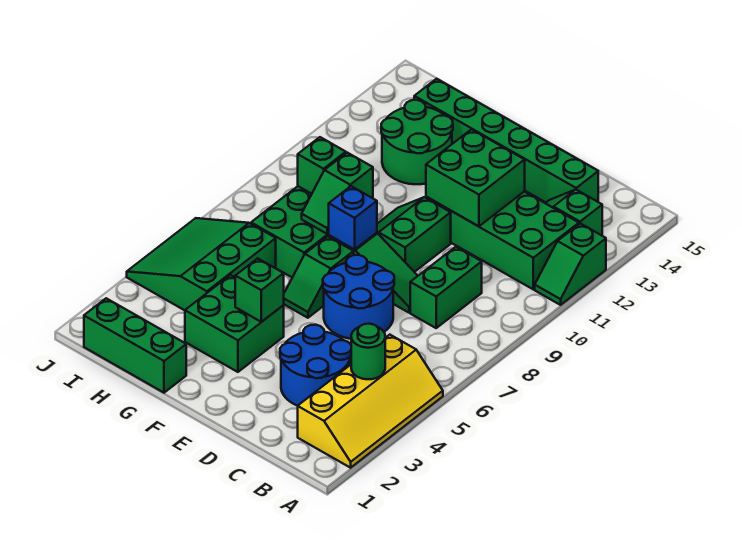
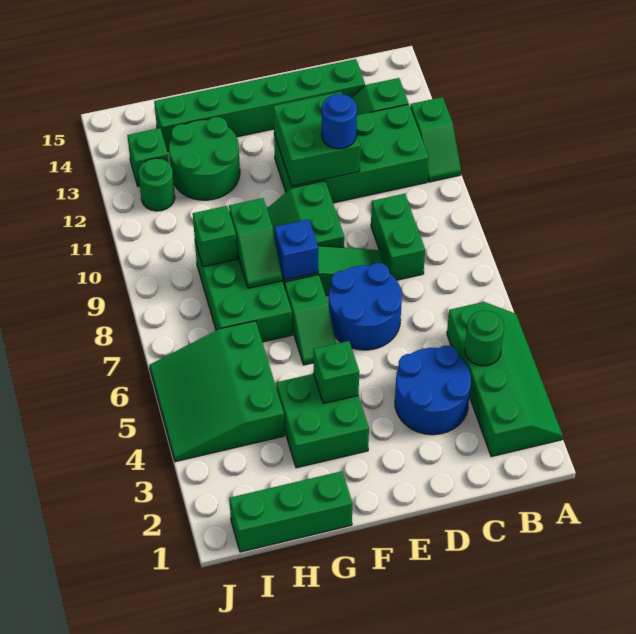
yellow slope A2:B5 level 1 top B -> green slope A2:B5 level 1 top B
none -> blue round brick D11 level 3
none -> green round brick I12 level 1
none -> green brick I13 level 1

